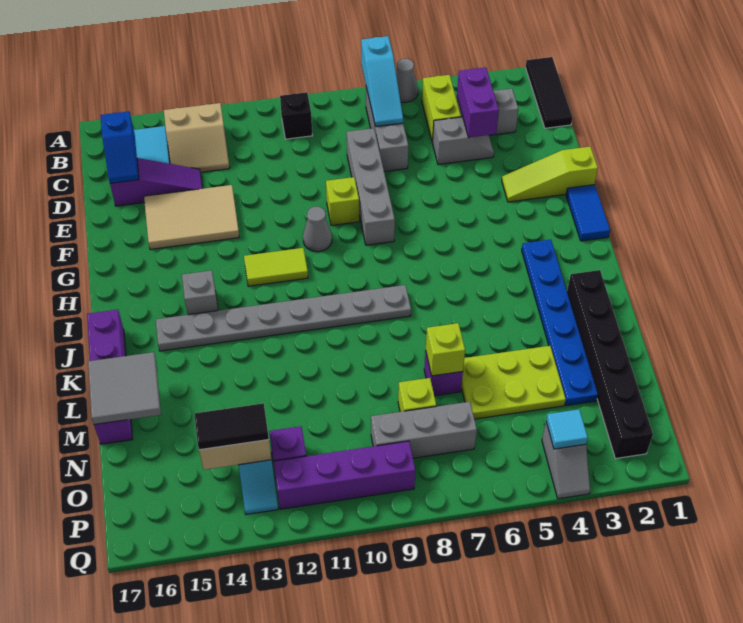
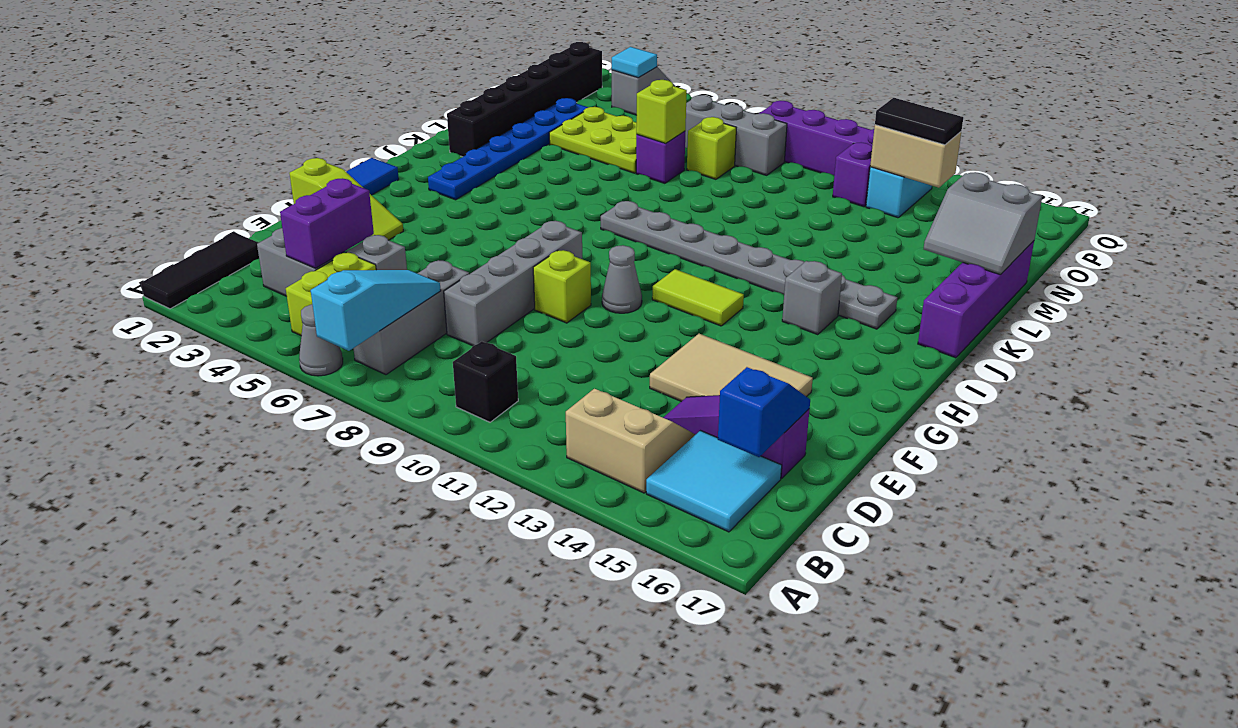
grey tile L16:M17 level 2 -> grey slope L16:M17 level 2 top M

